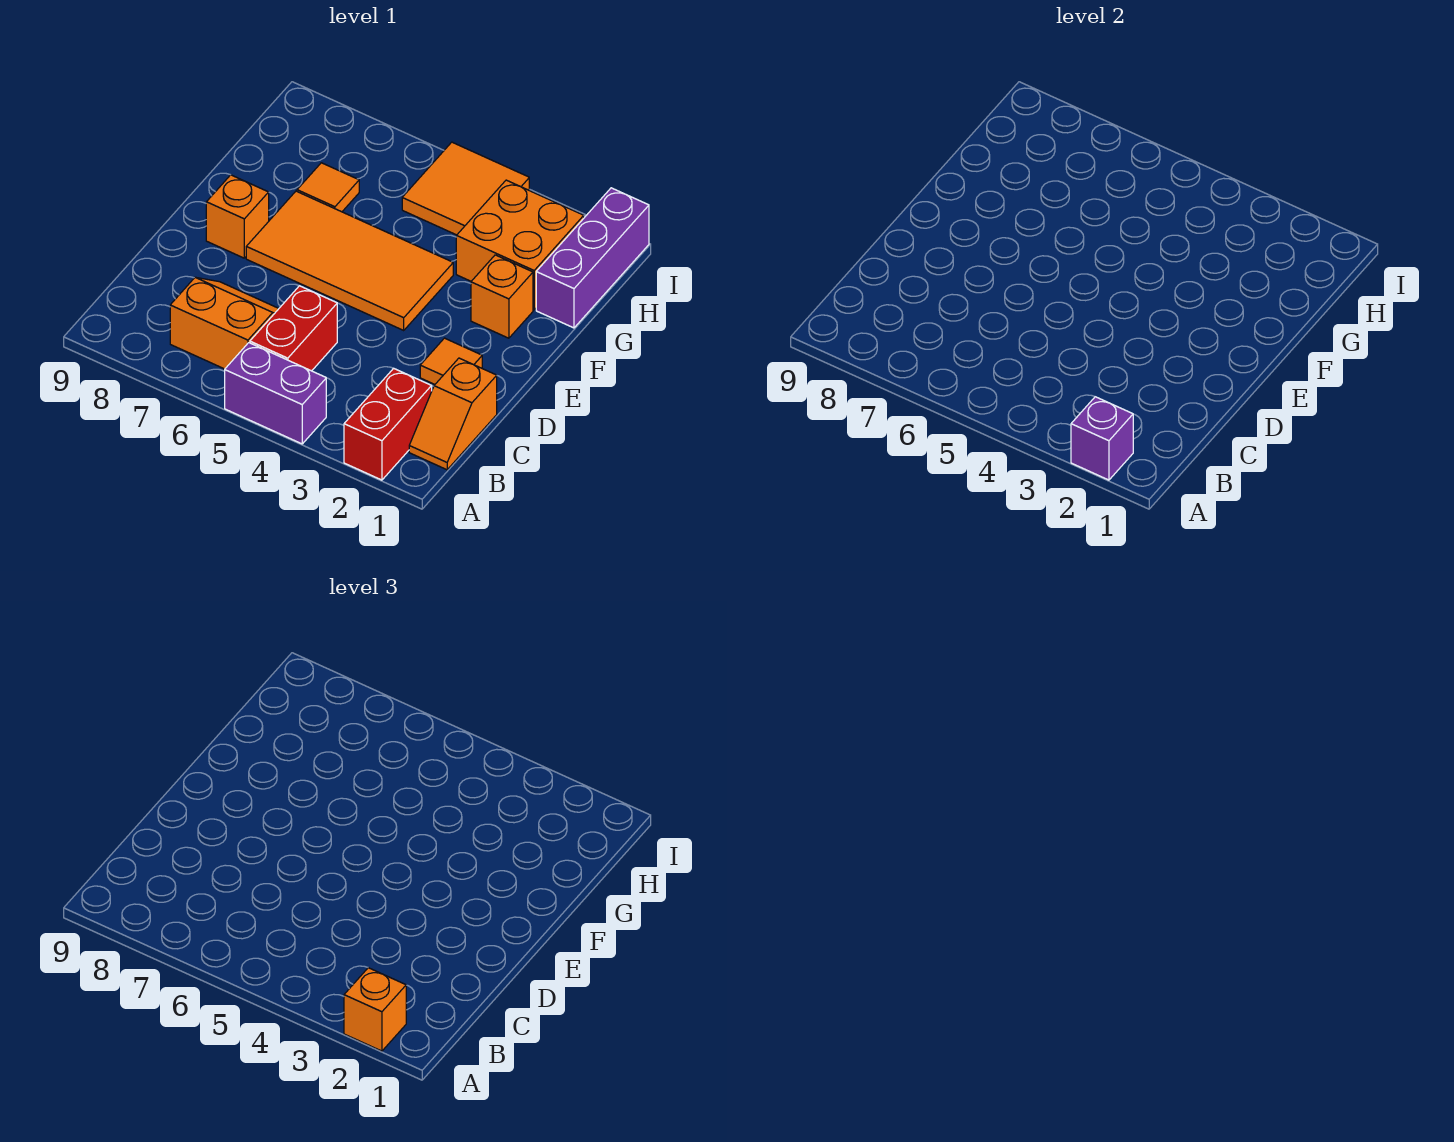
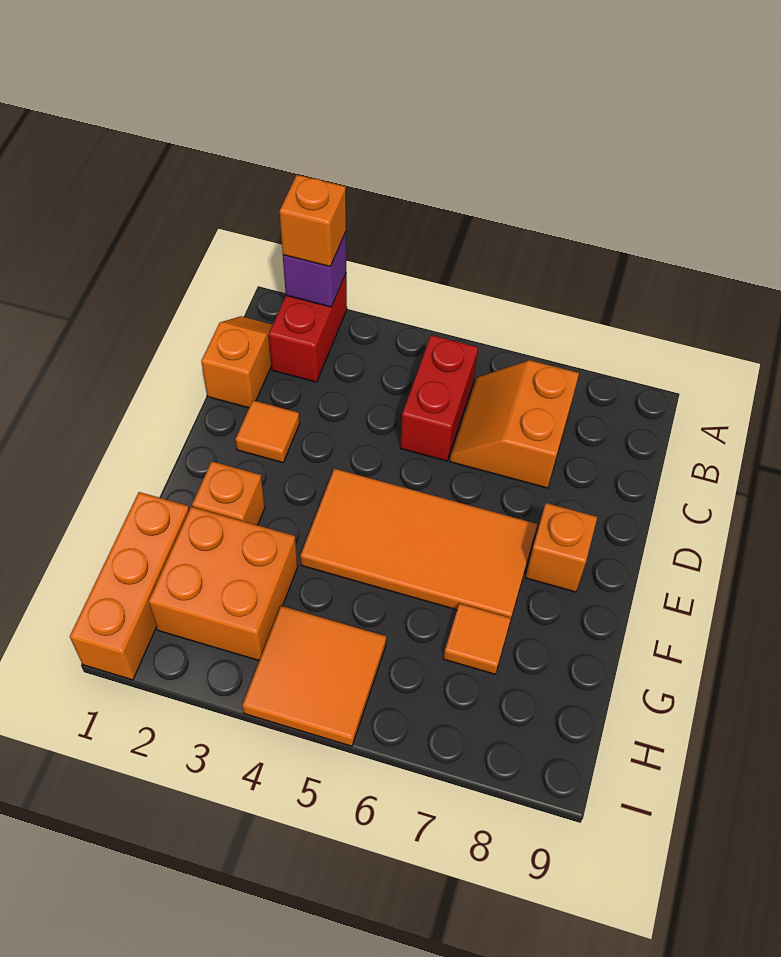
purple brick A4:A5 level 1 -> none
orange slope B6:C7 level 1 top B -> orange slope B6:C7 level 1 top 7
purple brick G1:I1 level 1 -> orange brick G1:I1 level 1

